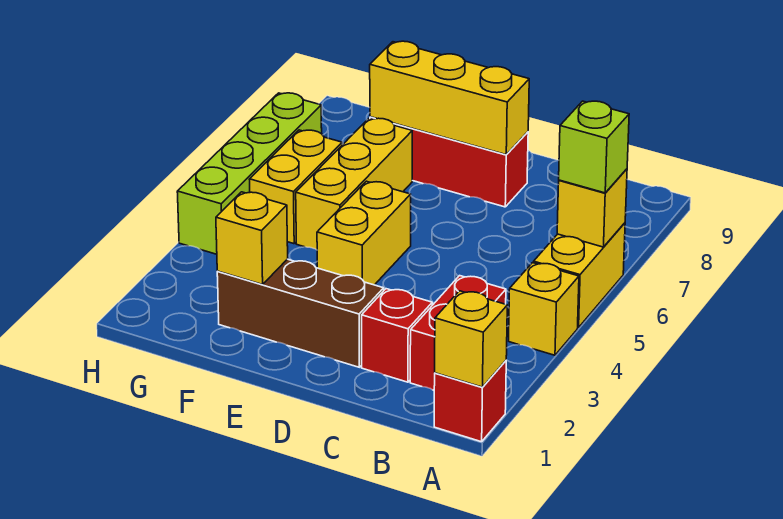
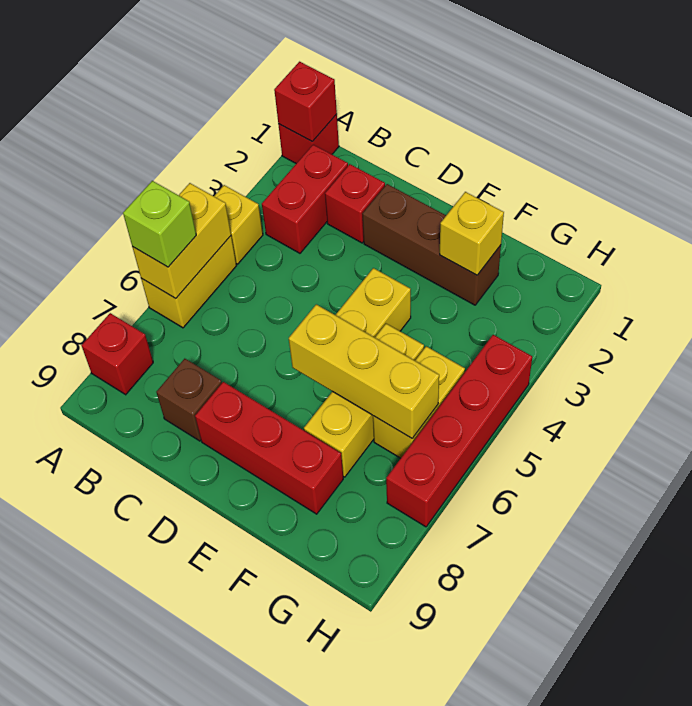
yellow brick A1 level 2 -> red brick A1 level 2
yellow brick A6 level 2 -> yellow brick A5:A6 level 2
none -> red brick A8 level 1
none -> brown brick C8 level 1
yellow brick D8:F8 level 2 -> yellow brick E6:G6 level 2
lime brick H4:H7 level 1 -> red brick H4:H7 level 1

